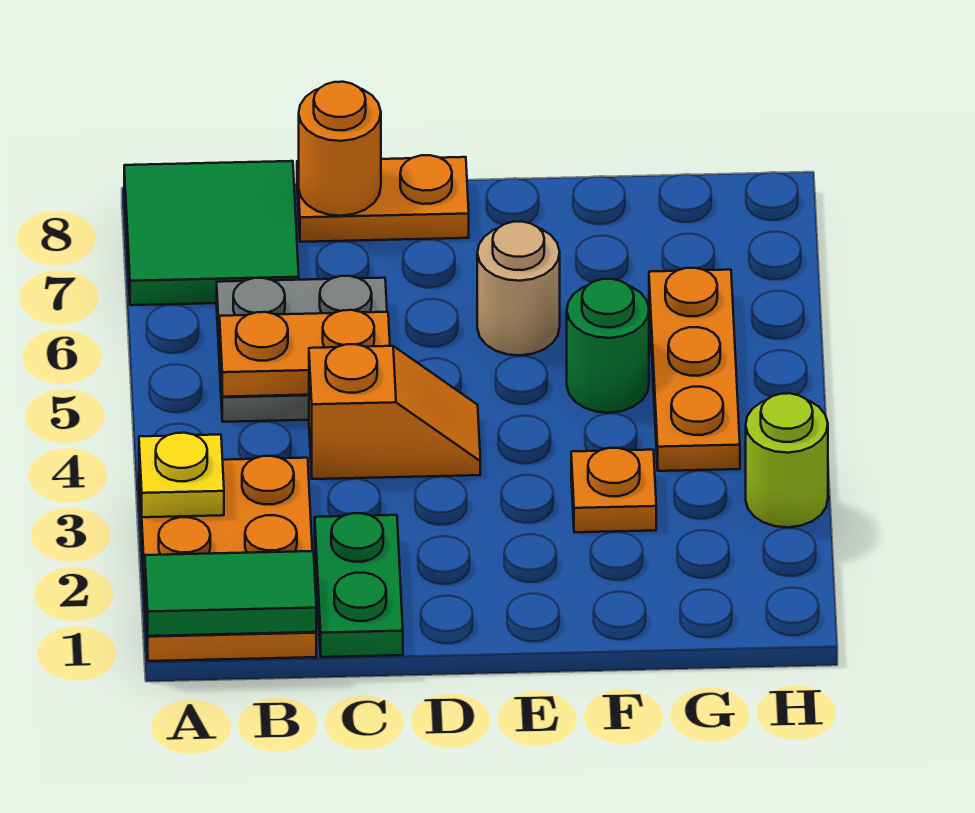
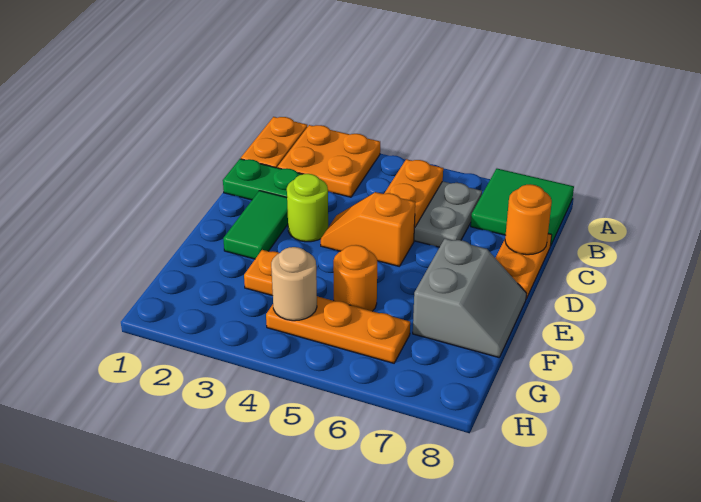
green tile A1:B1 level 2 -> green tile D2:E2 level 1
yellow plate A3 level 2 -> none
orange slope C4:D4 level 1 top C -> orange slope D4:D5 level 1 top 5
tan round brick E6 level 1 -> tan round brick G4 level 2
none -> grey slope E7:F8 level 1 top 7
green round brick F5 level 1 -> orange round brick F5 level 1
lime round brick H3 level 1 -> lime round brick D3 level 1

